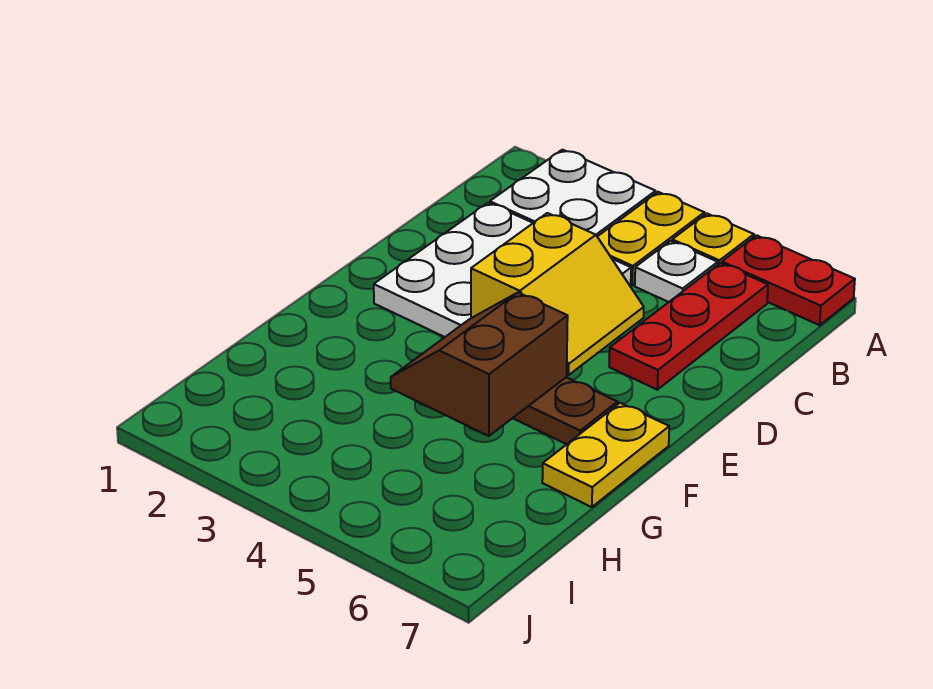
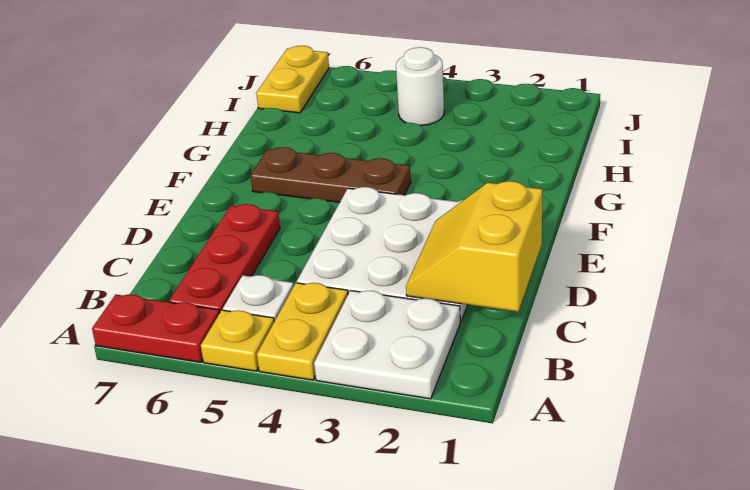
yellow slope D4:E5 level 2 top 4 -> yellow slope C1:D2 level 2 top 1
brown slope F4:G5 level 2 top 5 -> none
yellow plate F7:G7 level 1 -> yellow plate I7:J7 level 1
none -> white round brick I4 level 1

